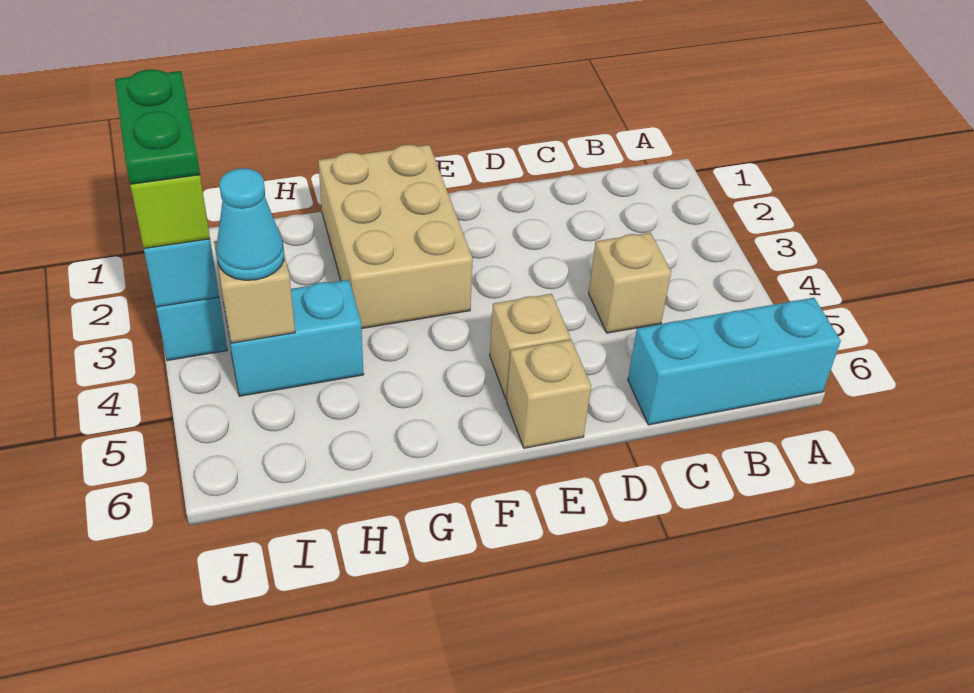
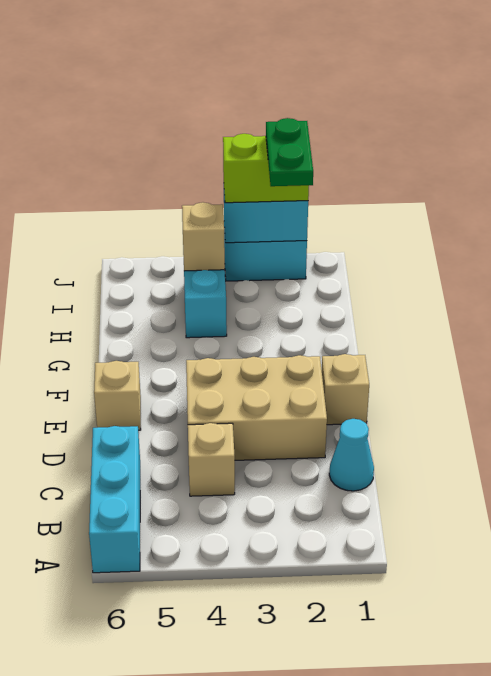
tan brick E5 level 1 -> tan brick E1 level 1
tan brick F1:G3 level 1 -> tan brick D2:E4 level 1
cyan cone I4 level 3 -> cyan cone C1 level 1
green plate J2:J3 level 4 -> green plate I2:J2 level 4

